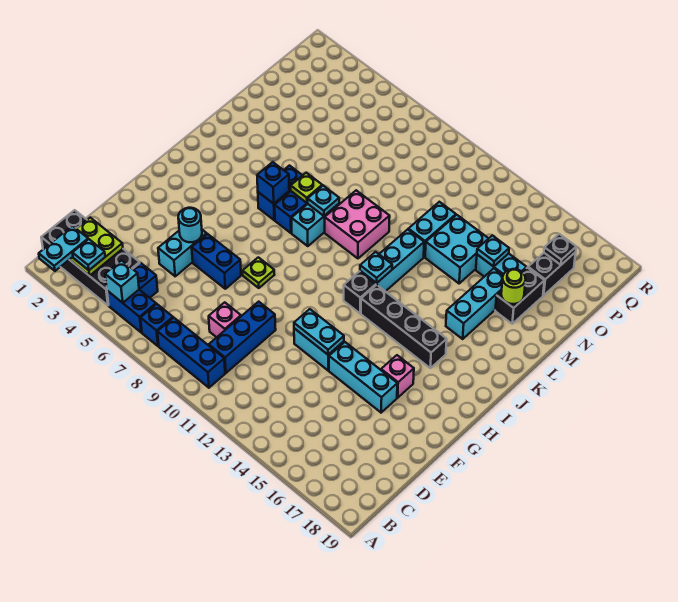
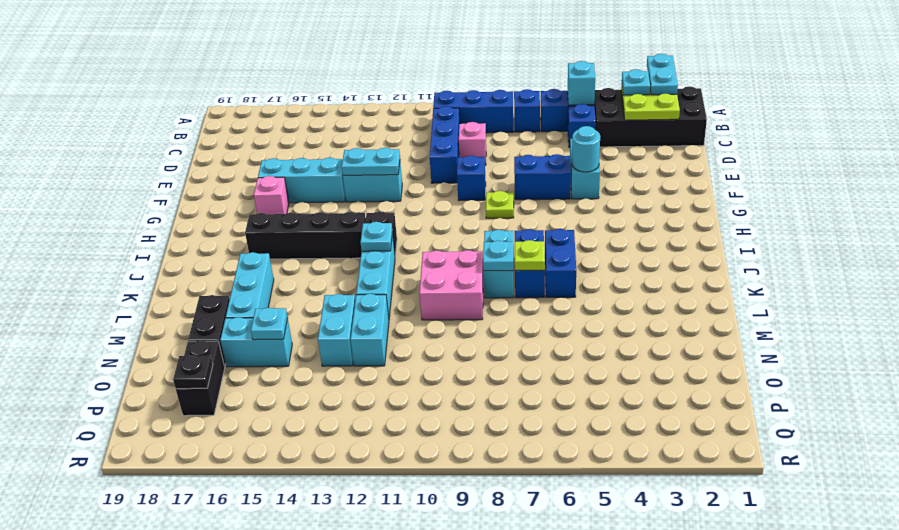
blue brick J6 level 2 -> blue brick F9 level 1
cyan brick M13:N14 level 1 -> cyan brick M13:N13 level 1
lime round brick M17 level 2 -> none

